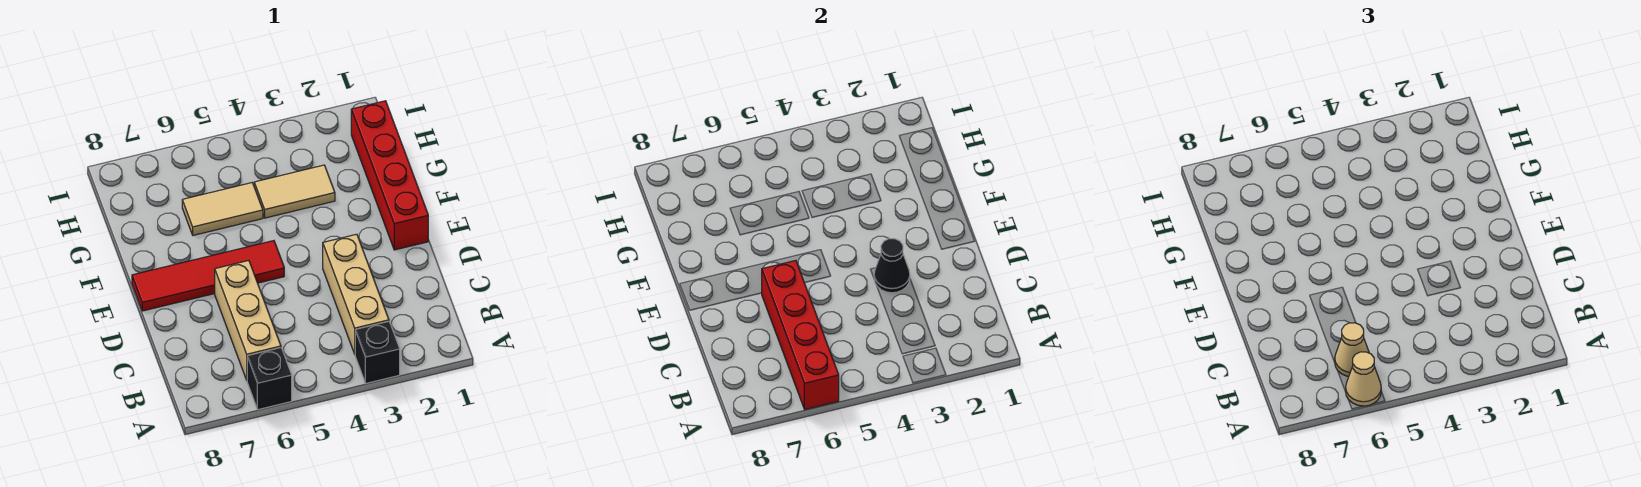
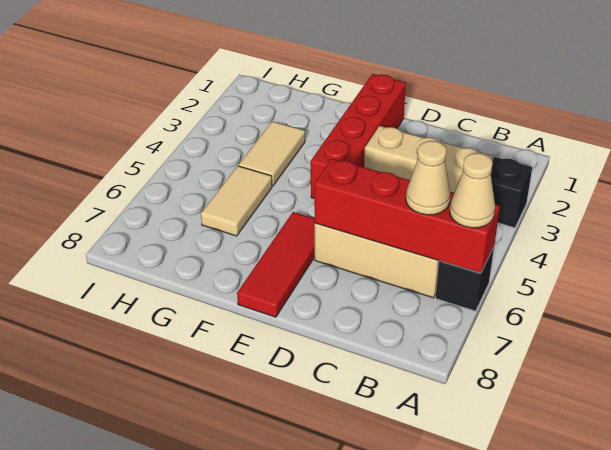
black cone D3 level 2 -> none
red brick E1:H1 level 1 -> red brick E1:E4 level 1
red tile E5:E8 level 1 -> red tile E6:E8 level 1

